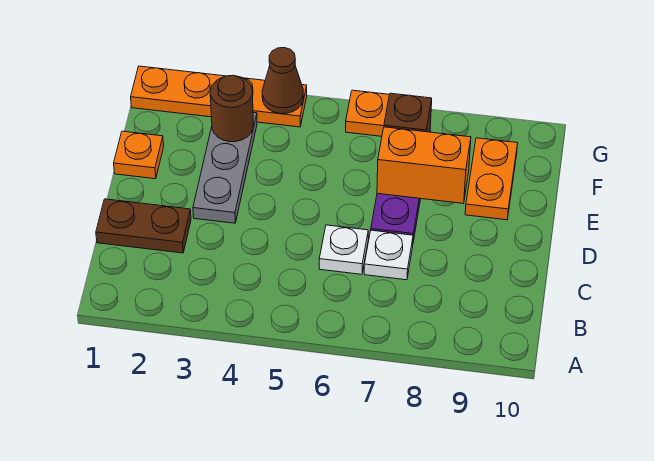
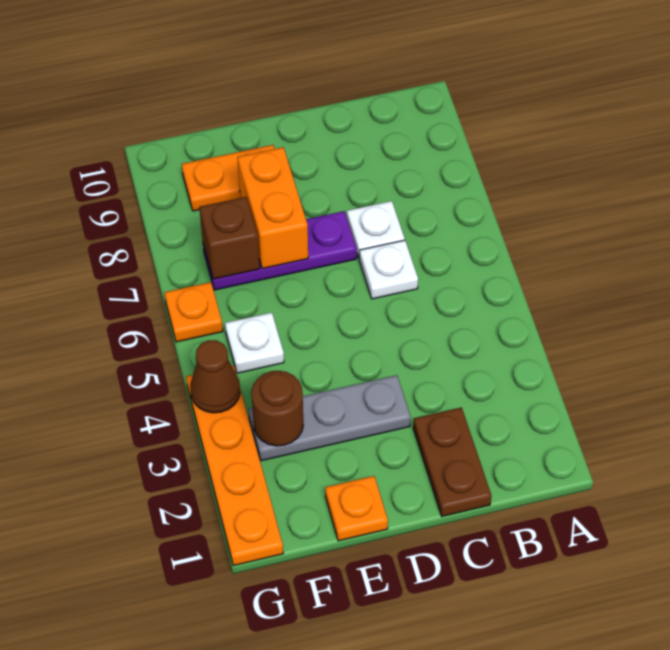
none -> white plate F5 level 1

